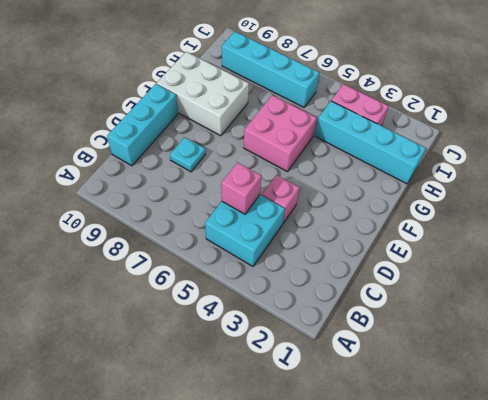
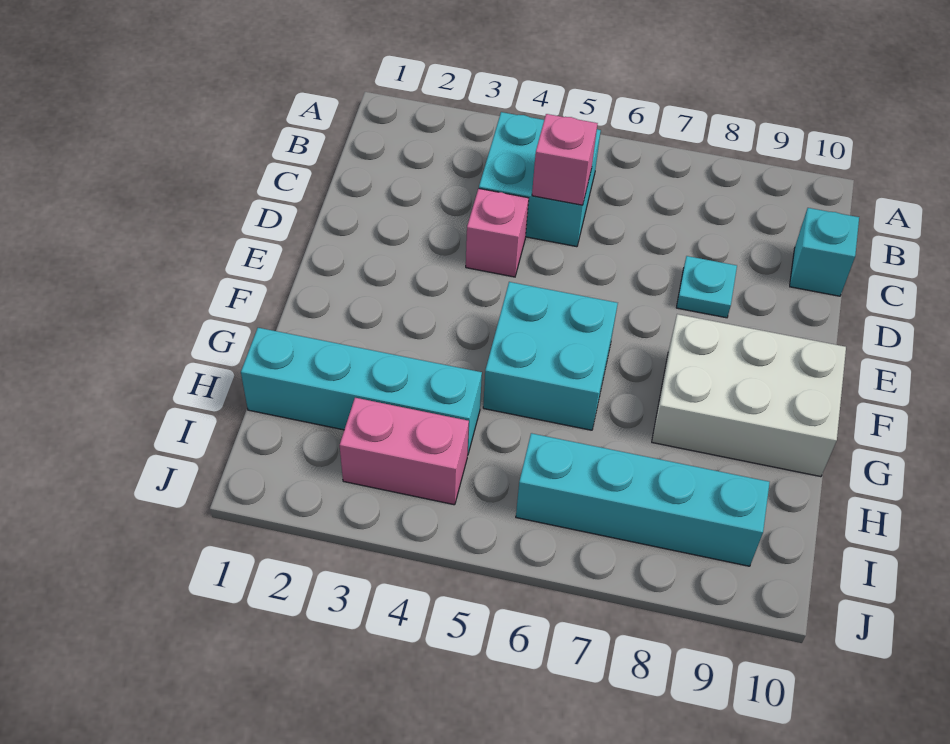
cyan brick C10:E10 level 1 -> cyan brick C10 level 1
pink brick F5:G6 level 1 -> cyan brick F5:G6 level 1

